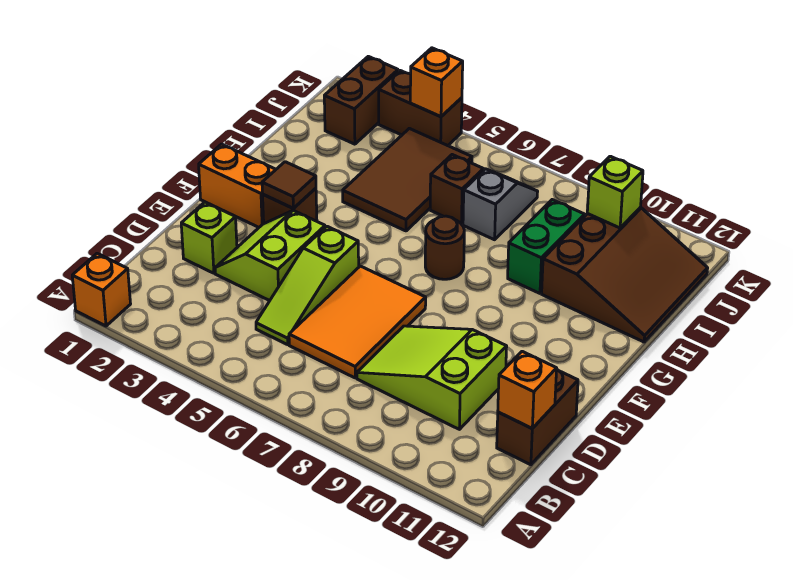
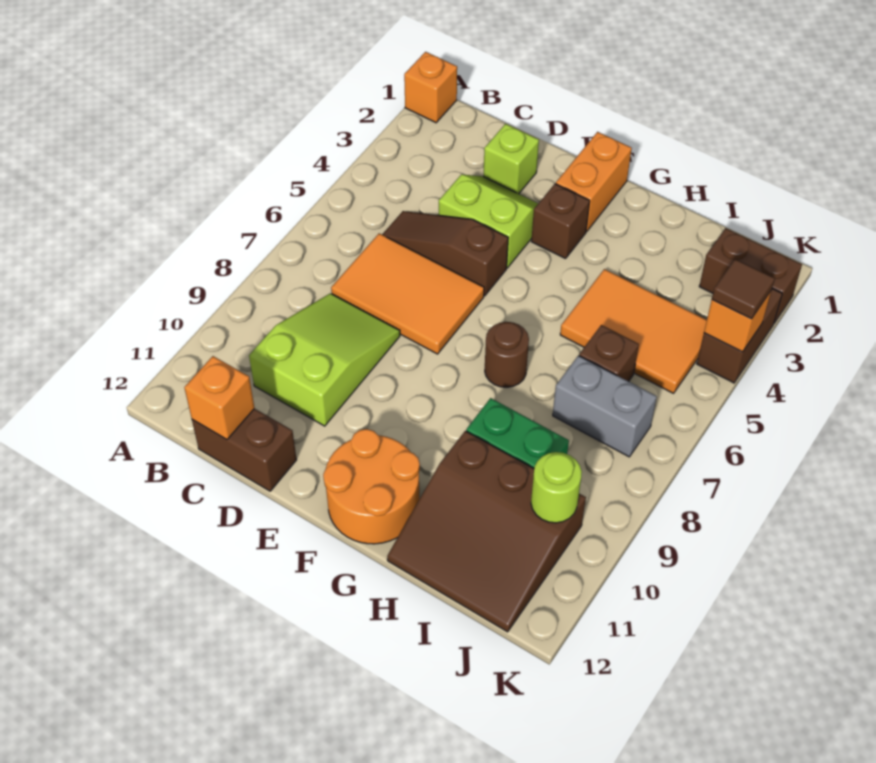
lime slope C5:E5 level 1 top E -> brown slope C5:E5 level 1 top E
brown tile F3 level 2 -> brown tile K4 level 3
none -> orange round brick F11:G12 level 1
brown tile H4:J5 level 1 -> orange tile H4:J5 level 1
grey slope I7:J7 level 1 top I -> grey brick I7:J7 level 1
lime brick J10 level 2 -> lime round brick J10 level 2

